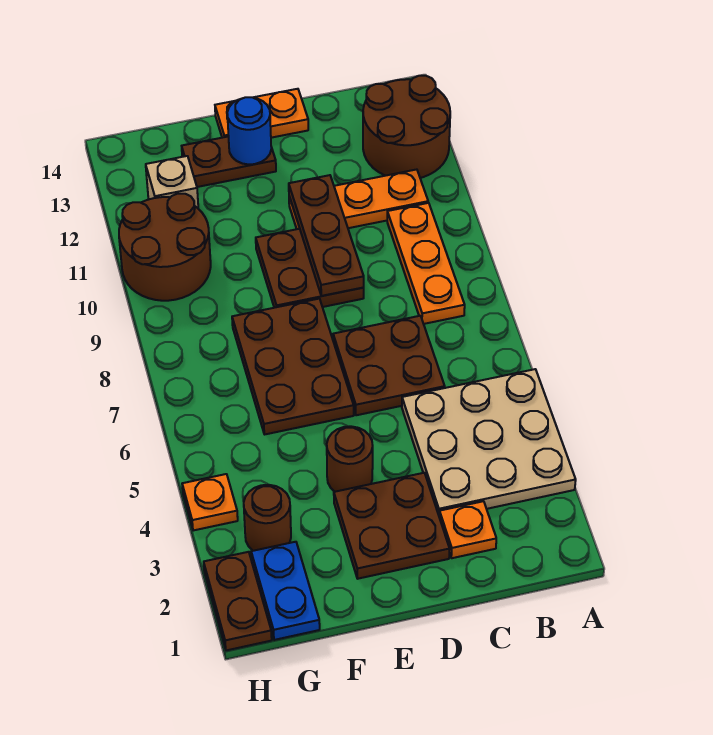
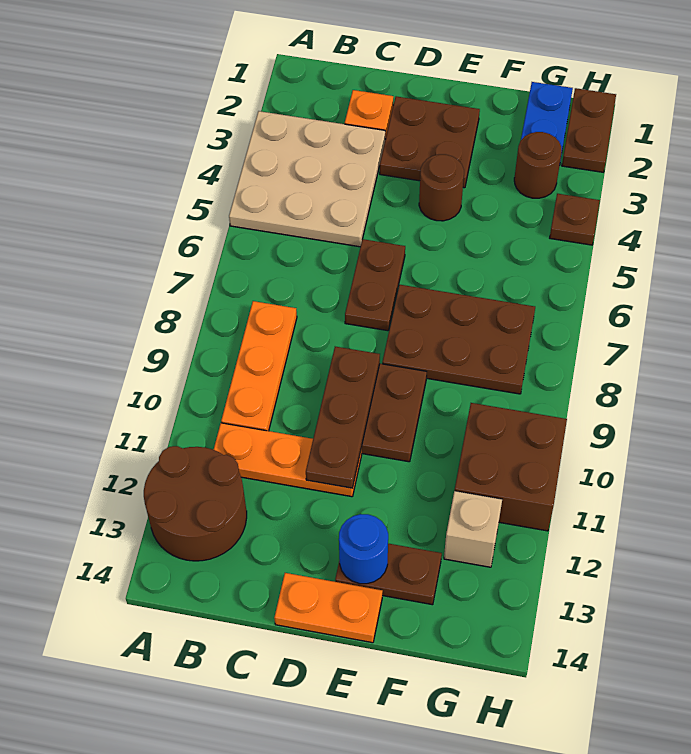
brown plate C6:D7 level 1 -> brown plate D6:D7 level 1
brown plate E6:F8 level 1 -> brown plate E7:G8 level 1
brown round brick G10:H11 level 1 -> brown brick G10:H11 level 1
orange plate H4 level 1 -> brown plate H4 level 1

